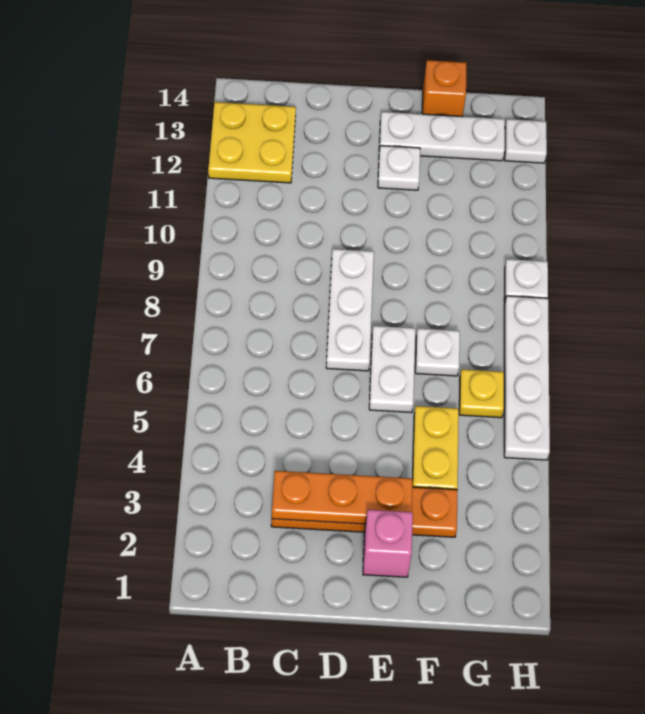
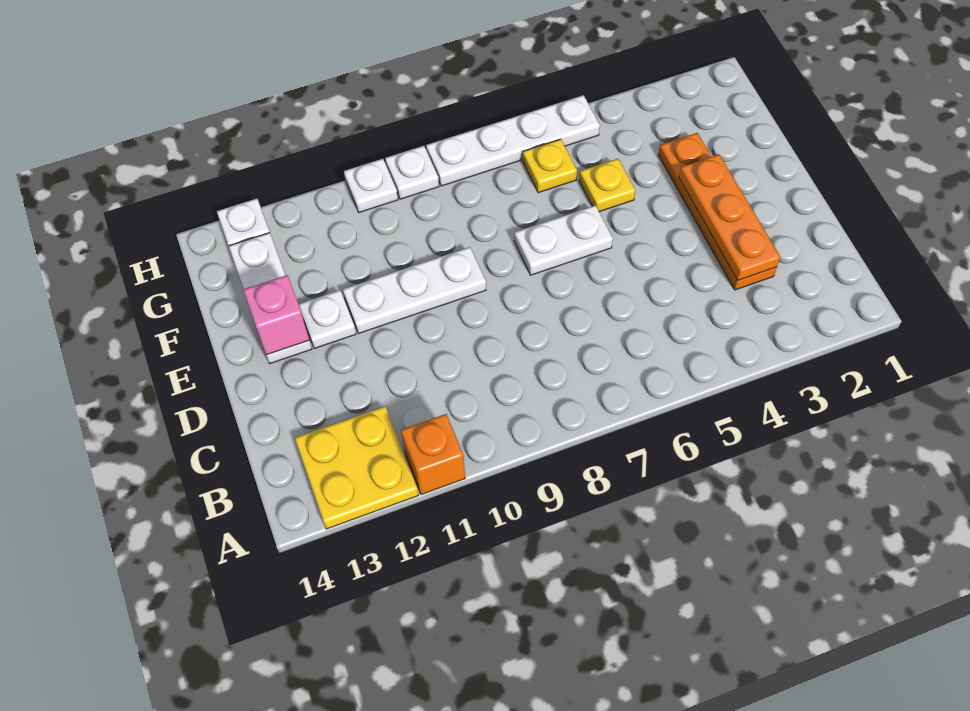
white plate D7:D9 level 1 -> white plate E9:E11 level 1
pink brick E2 level 1 -> pink brick E13 level 2
yellow plate F4:F5 level 1 -> yellow plate F5 level 1
white plate F7 level 1 -> white plate H10 level 1
orange brick F14 level 1 -> orange brick A11 level 1

